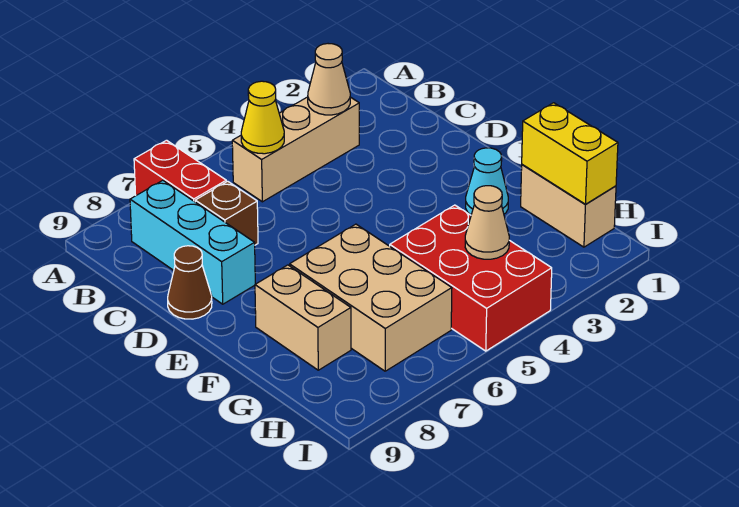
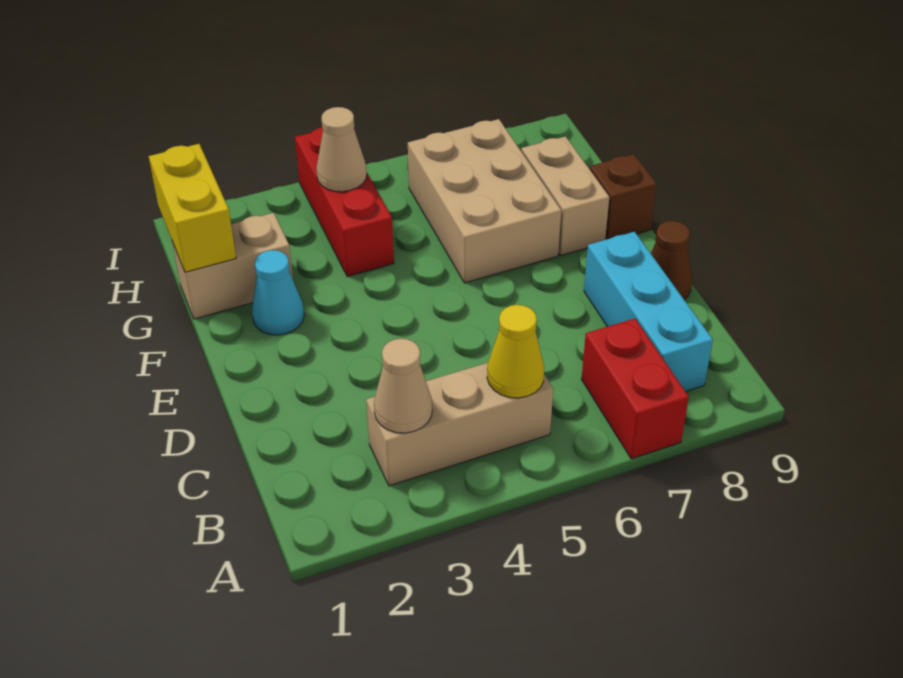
brown brick C7 level 1 -> brown brick F9 level 1
tan brick G1:H1 level 1 -> tan brick G1:G2 level 1
red brick G4:I5 level 1 -> red brick G4:I4 level 1

